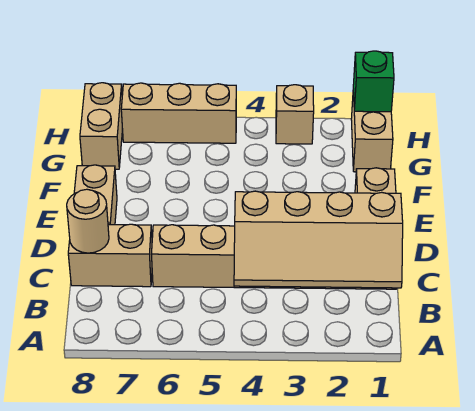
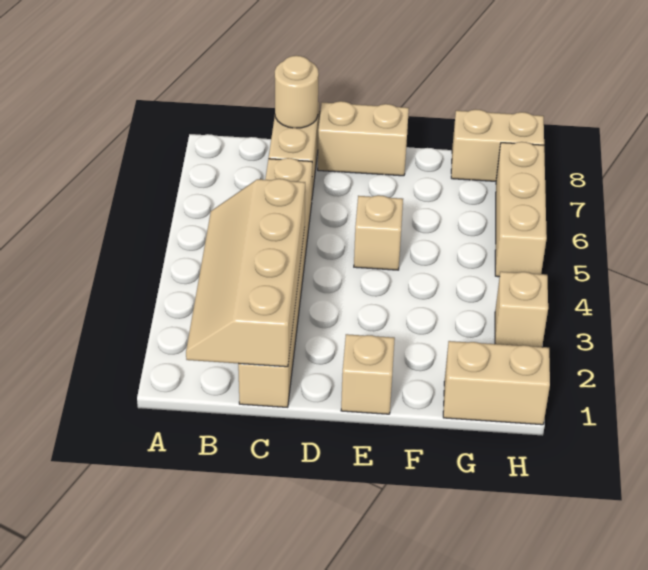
none -> tan brick E5 level 1
green brick H1 level 2 -> none

